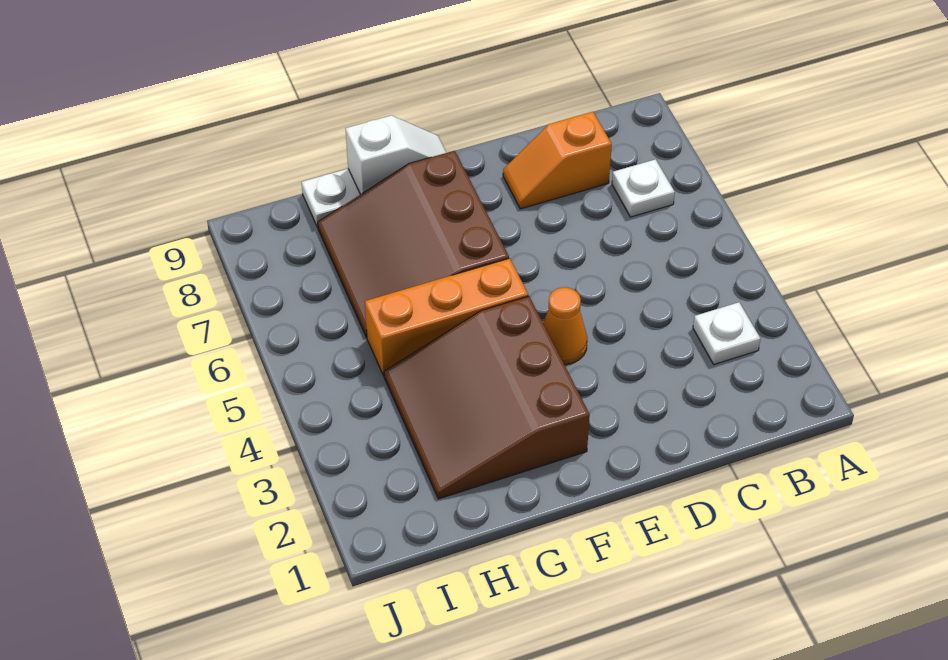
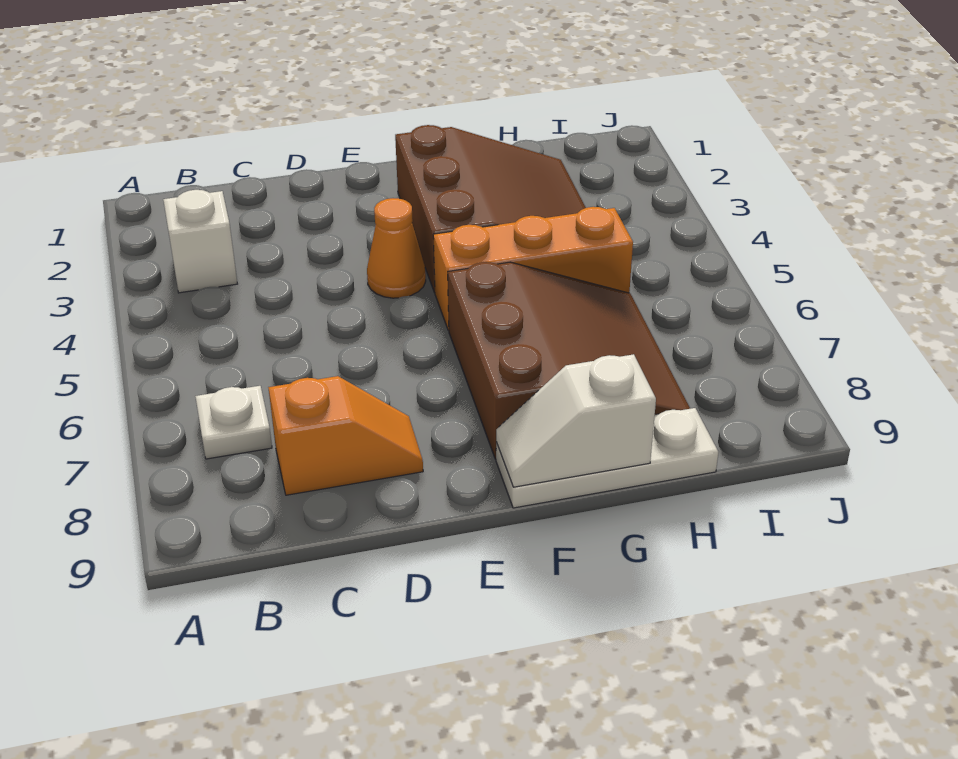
white plate B3 level 1 -> white brick B3 level 1

